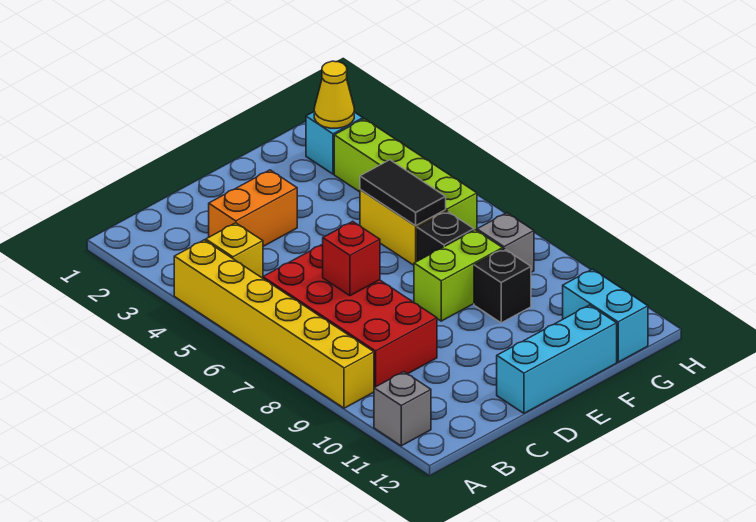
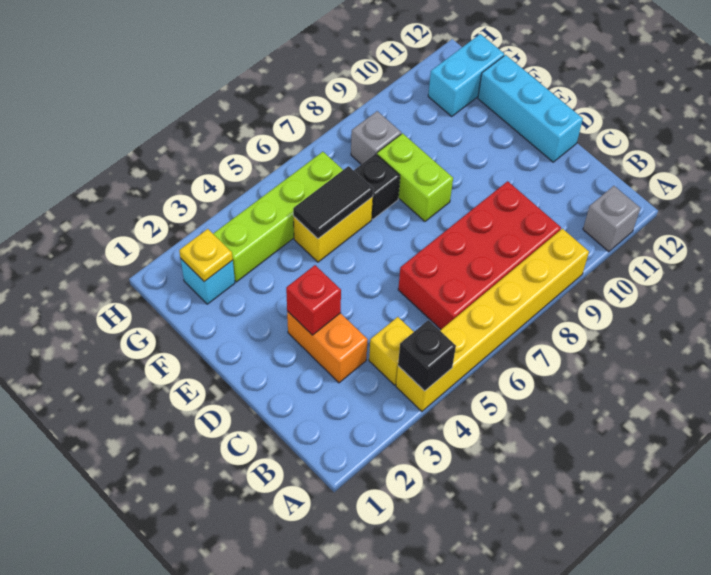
red brick C7 level 2 -> red brick D3 level 2
black brick F9 level 1 -> black brick A4 level 2
yellow cone G2 level 2 -> yellow plate G2 level 2

